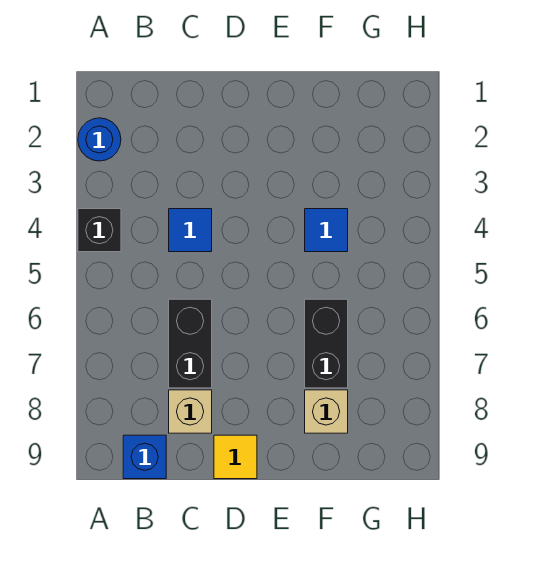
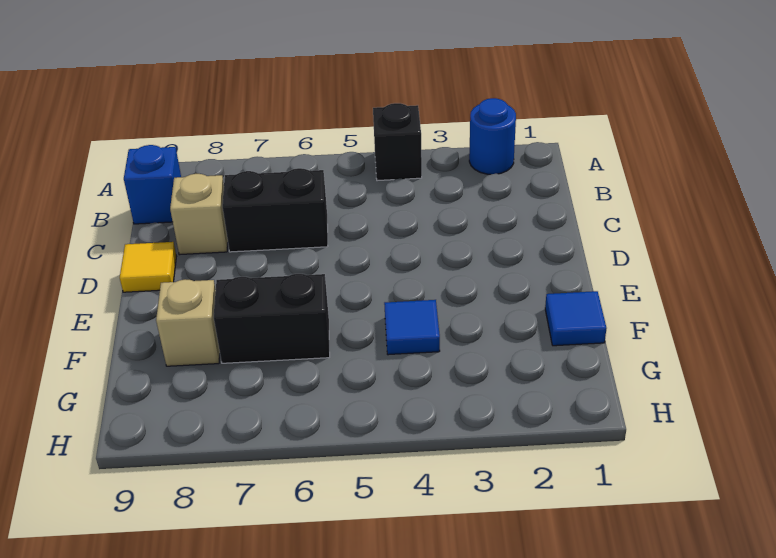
blue tile C4 level 1 -> blue tile F1 level 1

